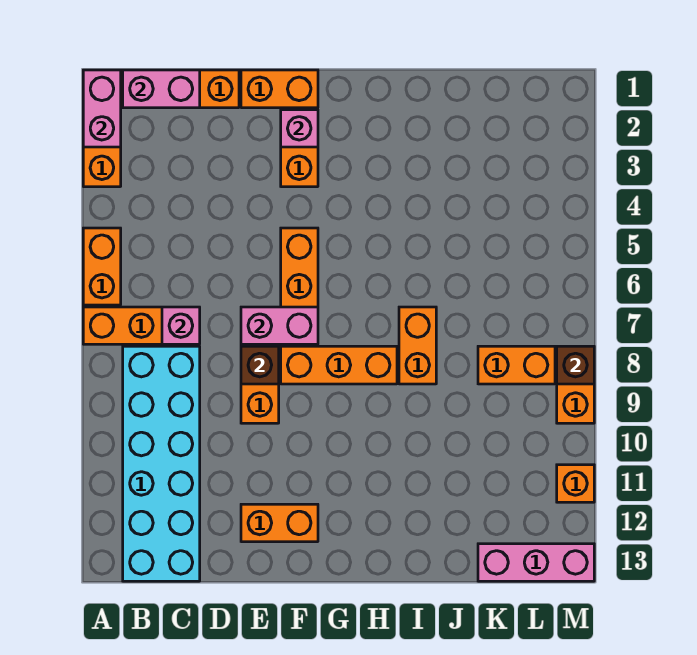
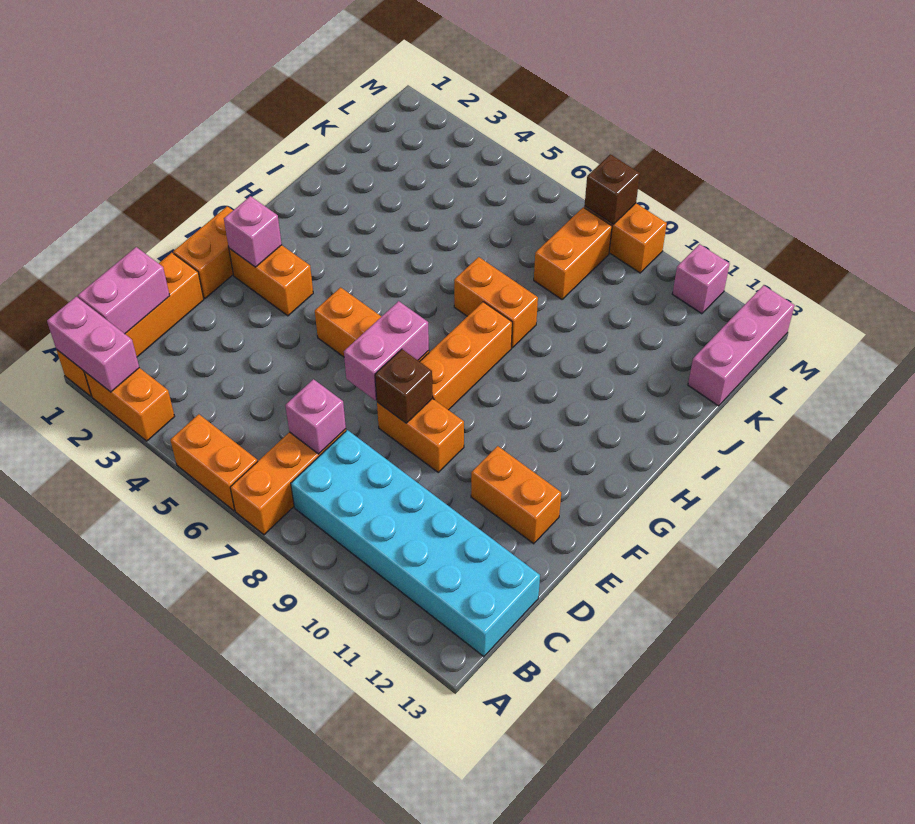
orange brick E12:F12 level 1 -> orange brick E11:E12 level 1
orange brick M11 level 1 -> pink brick M11 level 1

